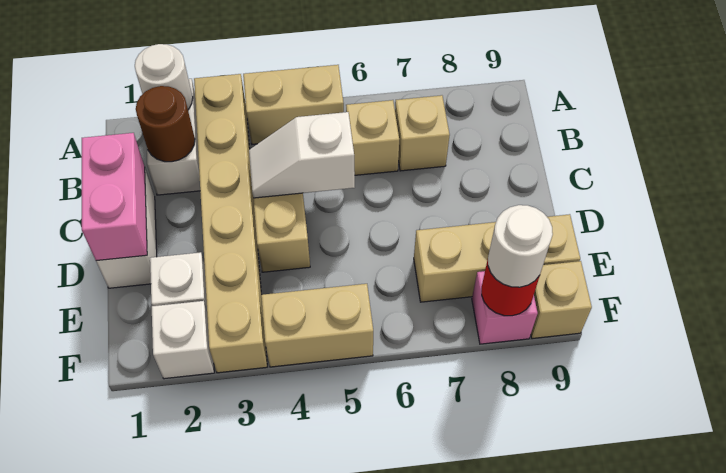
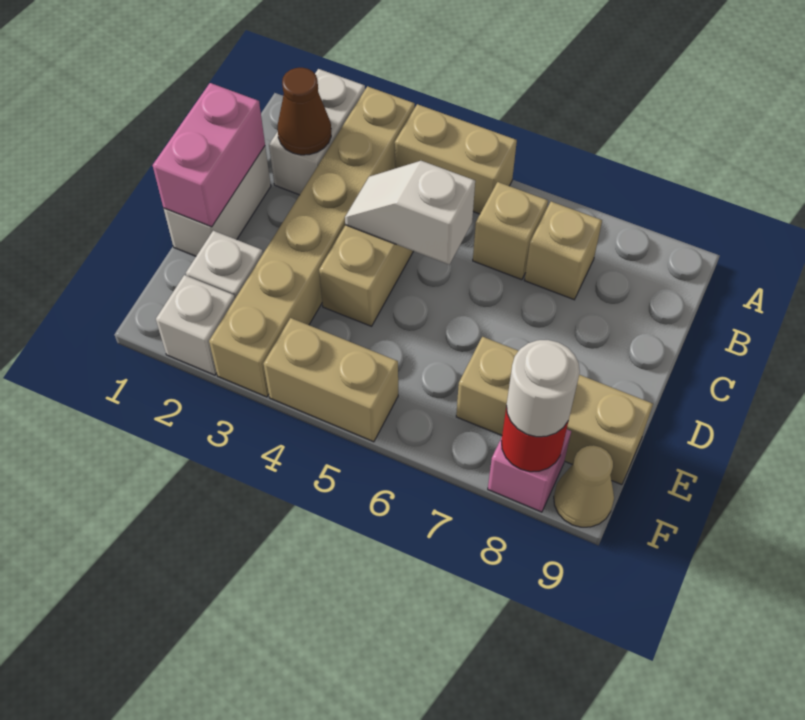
white round brick A2 level 2 -> none
brown round brick B2 level 2 -> brown cone B2 level 2
tan brick F9 level 1 -> tan cone F9 level 1

